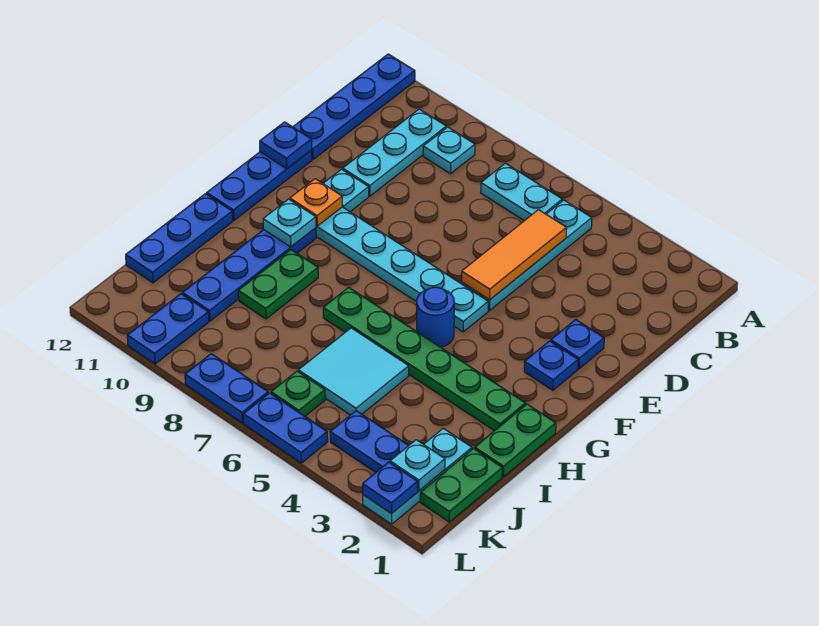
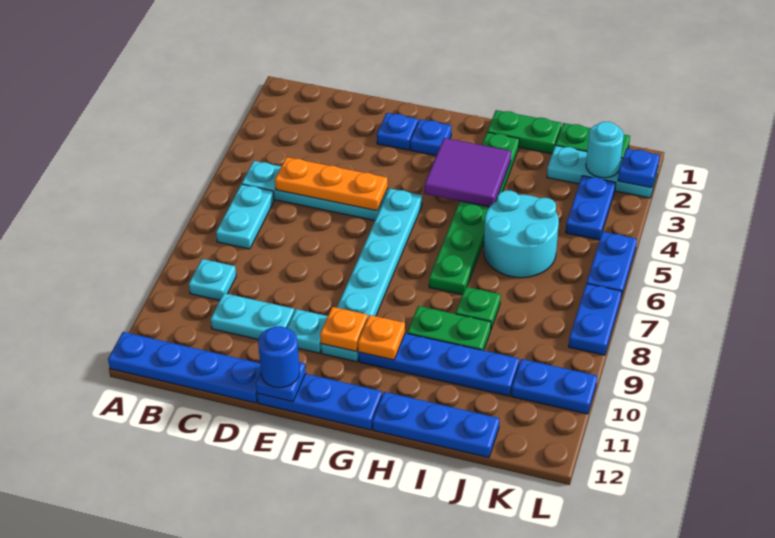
cyan plate B10:D10 level 1 -> cyan plate C10:D10 level 1
orange tile C5:E5 level 2 -> orange plate C5:E5 level 2
none -> purple tile G3:H4 level 2
blue round brick G5 level 1 -> blue round brick E12 level 3
cyan plate G10 level 2 -> orange plate G10 level 2
cyan tile I5:J6 level 1 -> cyan round brick I5:J6 level 1
cyan plate K2 level 2 -> cyan round brick K2 level 2
green plate K6 level 1 -> green plate I8 level 1

